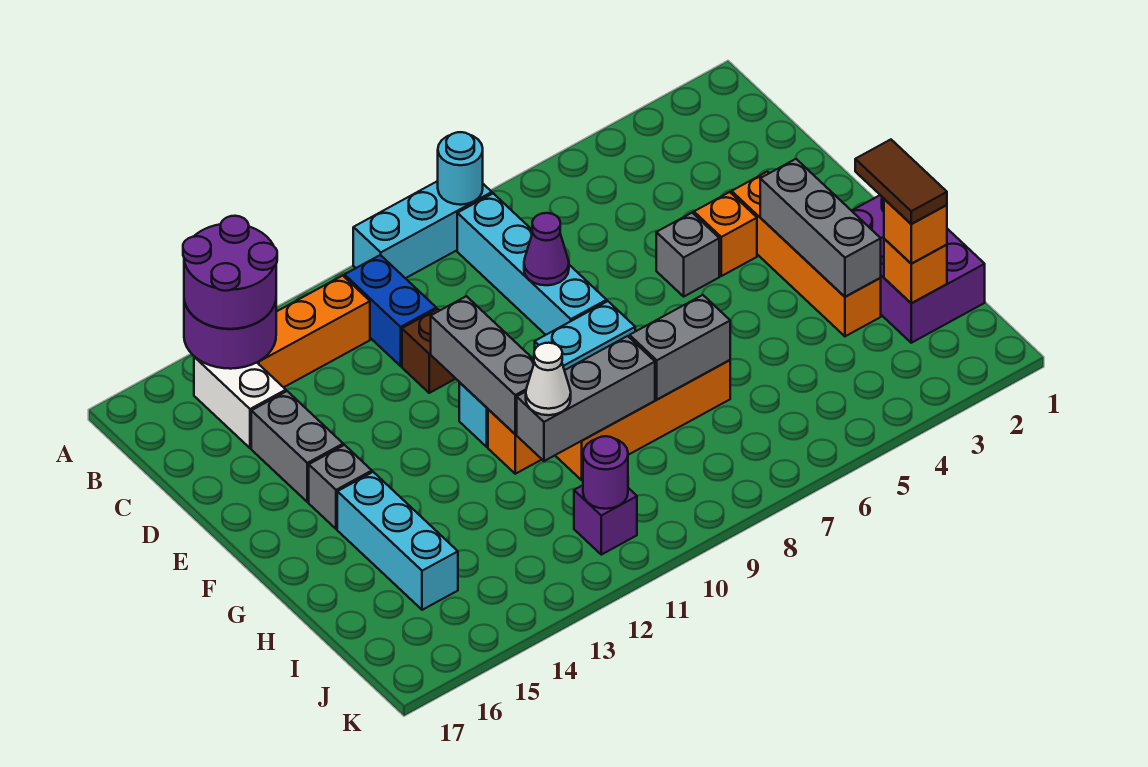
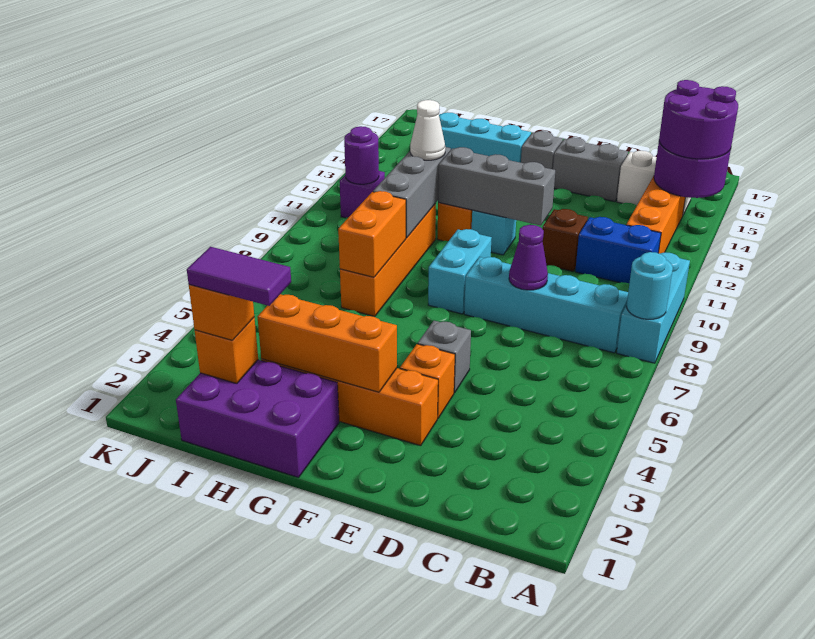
grey brick F3:H3 level 2 -> orange brick F3:H3 level 2
brown tile H2:I2 level 4 -> purple tile H2:I2 level 4
grey brick H7:H8 level 2 -> orange brick H7:H8 level 2

